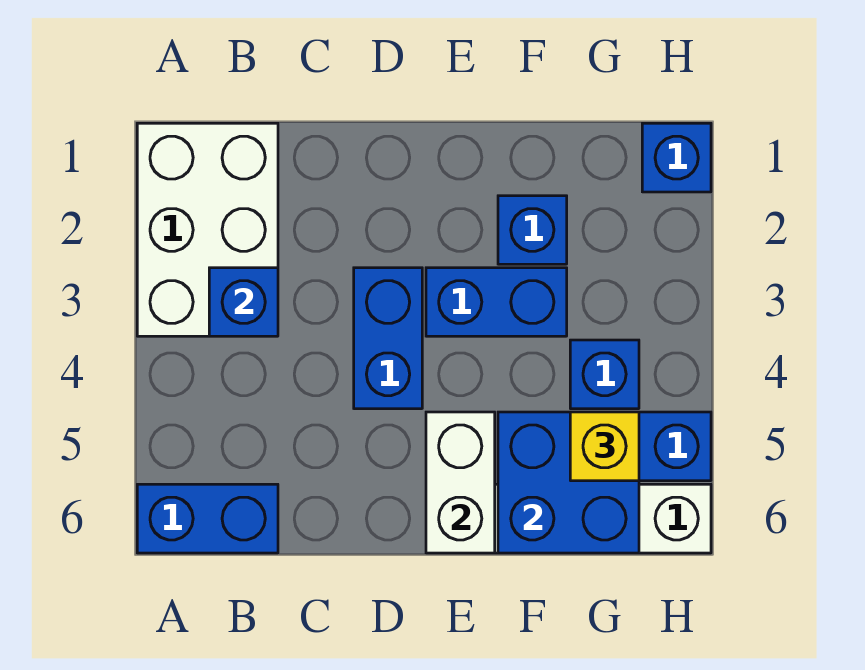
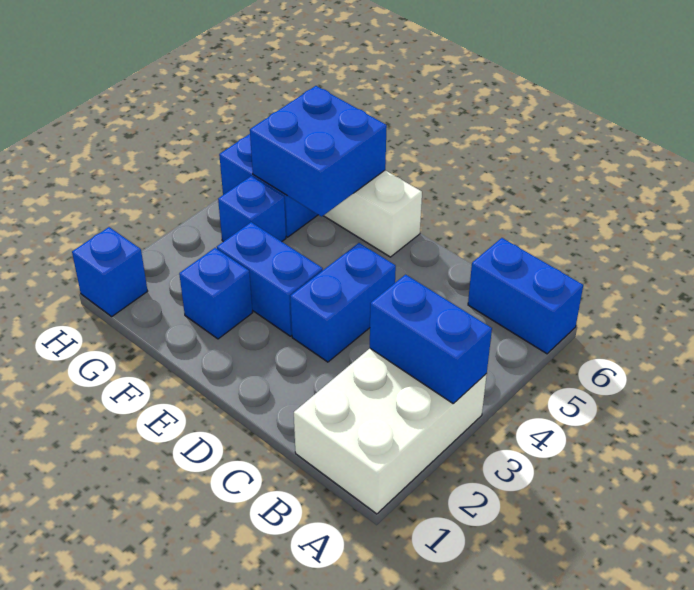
blue brick B3 level 2 -> blue brick A3:B3 level 2
white brick E5:E6 level 2 -> none
yellow brick G5 level 3 -> none

